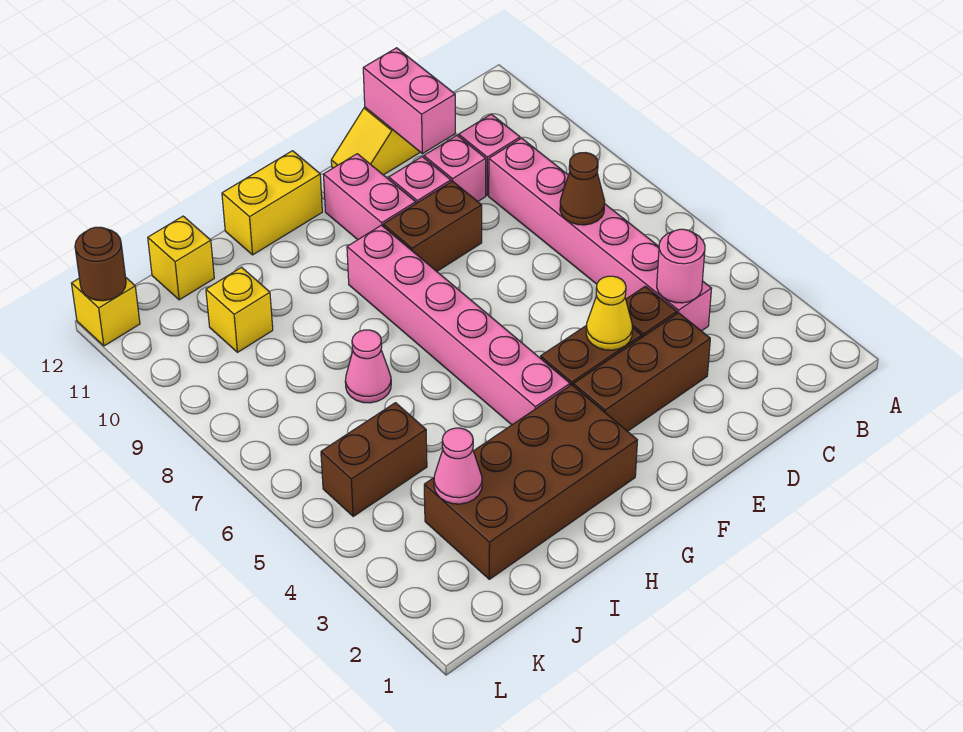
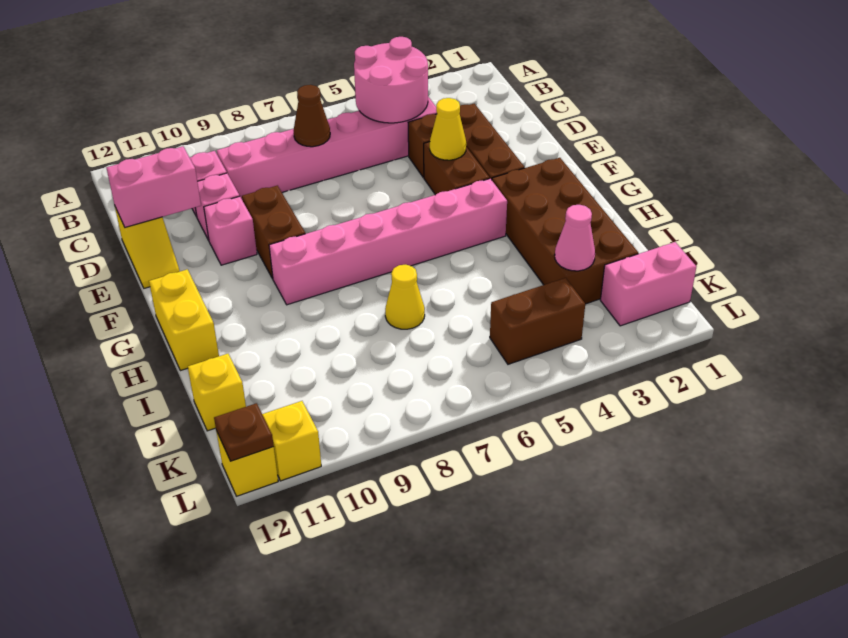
pink round brick C4 level 2 -> pink round brick B4:C5 level 2
pink brick F10:F11 level 1 -> pink brick K1:K2 level 1
pink cone I7 level 1 -> yellow cone I7 level 1
brown brick J5:K5 level 1 -> brown brick K4:K5 level 1
yellow brick J10 level 1 -> yellow brick L11 level 1
brown round brick L12 level 2 -> brown plate L12 level 2

